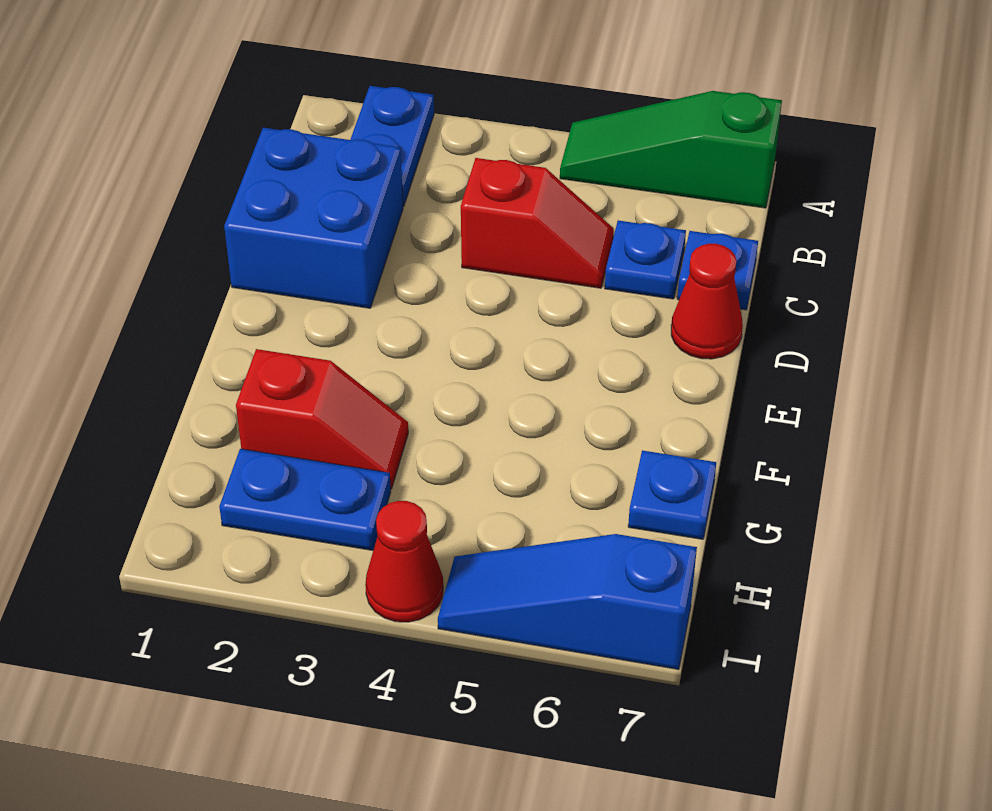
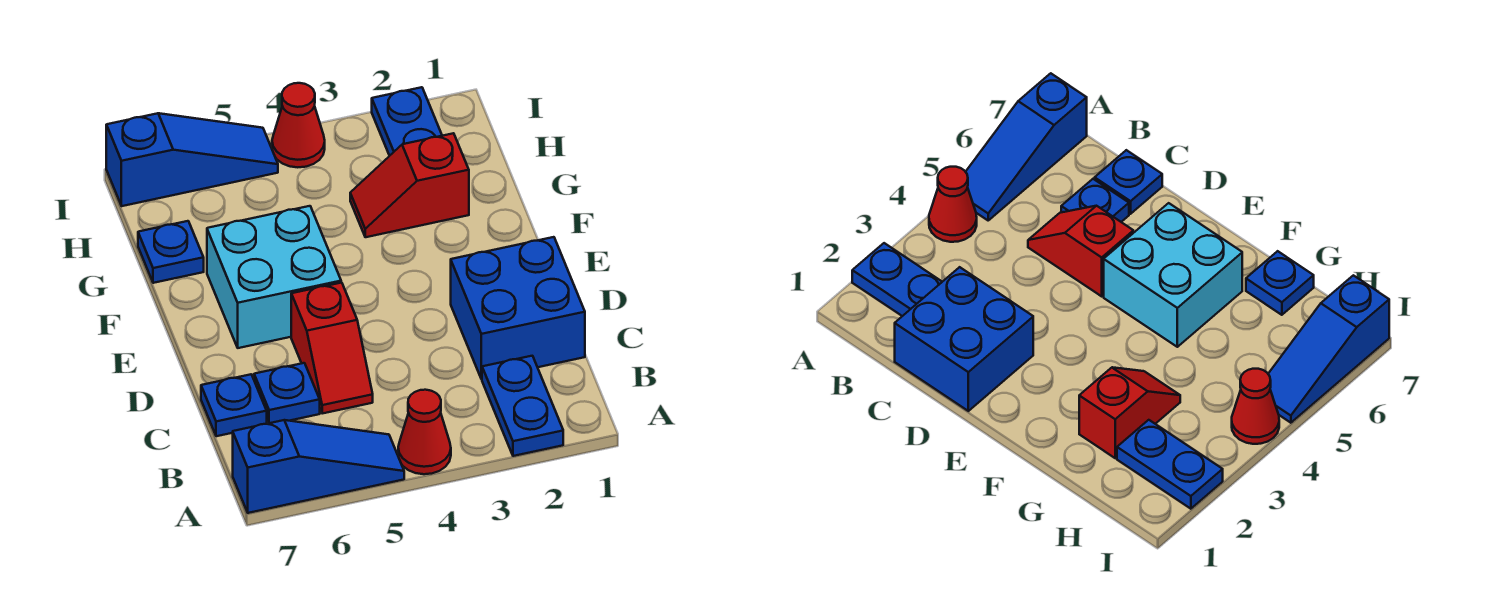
green slope A5:A7 level 1 top 7 -> blue slope A5:A7 level 1 top 7
red slope C4:C5 level 1 top 4 -> red slope C5:D5 level 1 top D
red cone D7 level 1 -> red cone A4 level 1
none -> cyan brick E5:F6 level 1
blue plate H2:H3 level 1 -> blue plate H2:I2 level 1

